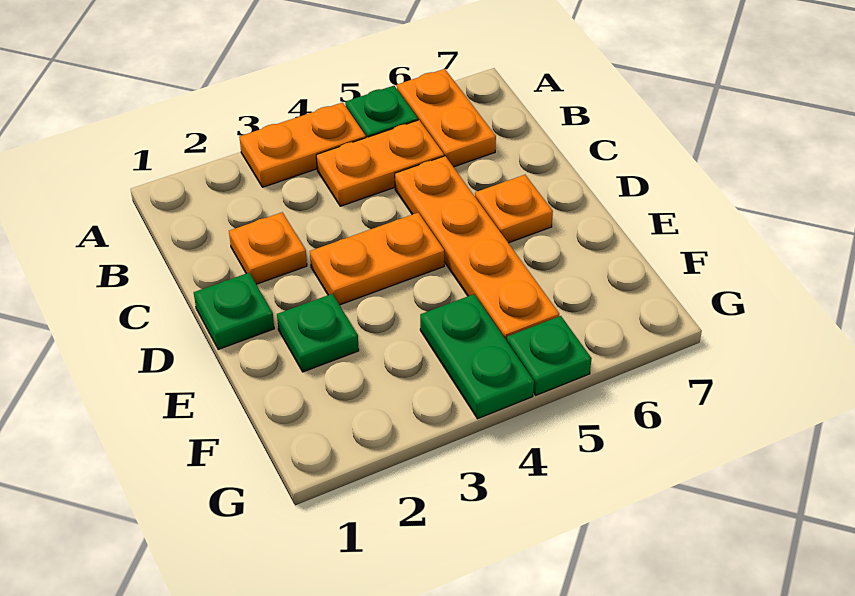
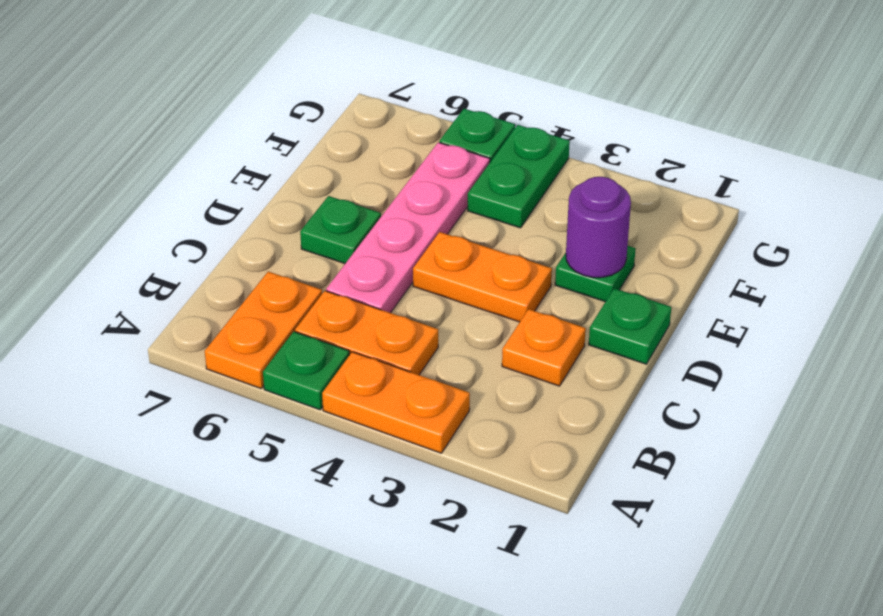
orange plate C5:F5 level 1 -> pink plate C5:F5 level 1
orange plate D6 level 1 -> green plate D6 level 1
none -> purple round brick E2 level 2

